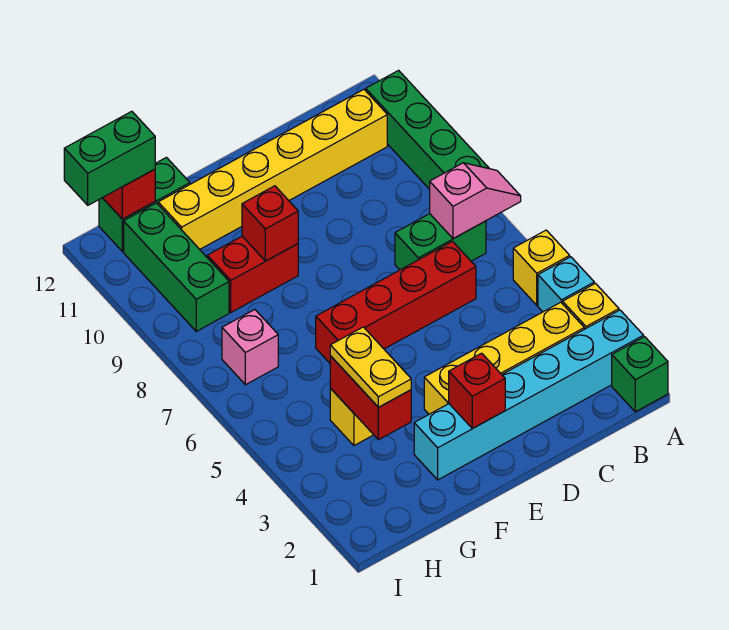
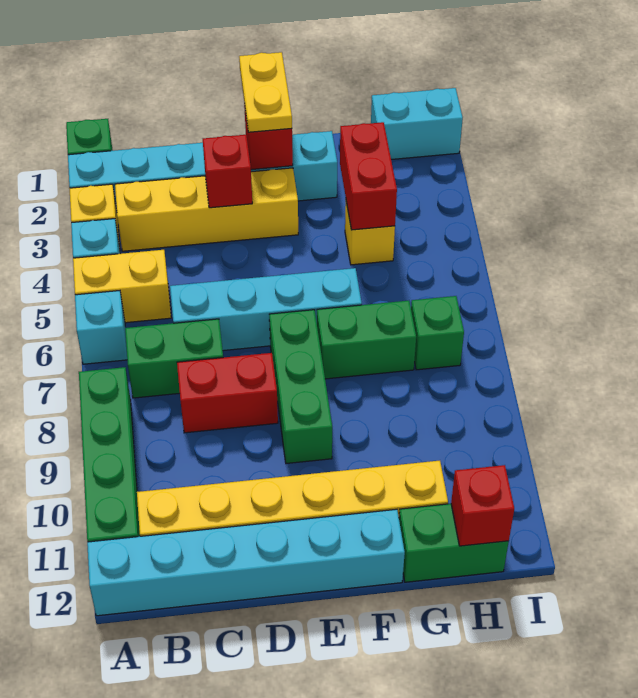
yellow brick A5 level 1 -> yellow brick A5:B5 level 1
none -> cyan brick A6 level 1
pink slope A7:B7 level 2 top B -> none
none -> cyan brick A12:F12 level 1
red brick C6:F6 level 1 -> cyan brick C6:F6 level 1
red brick F9:G9 level 1 -> red brick C8:D8 level 1
red brick F9 level 2 -> red brick D3 level 2
yellow plate G3:G4 level 3 -> yellow plate E1:E2 level 3
none -> cyan brick H1:I1 level 1
pink brick H7 level 1 -> green brick H7 level 1
green brick H9:H11 level 1 -> green brick E7:E9 level 1
green brick H12:I12 level 3 -> green brick F7:G7 level 1

